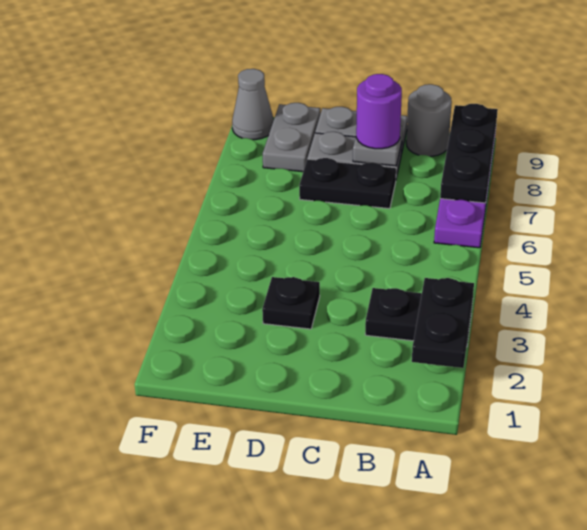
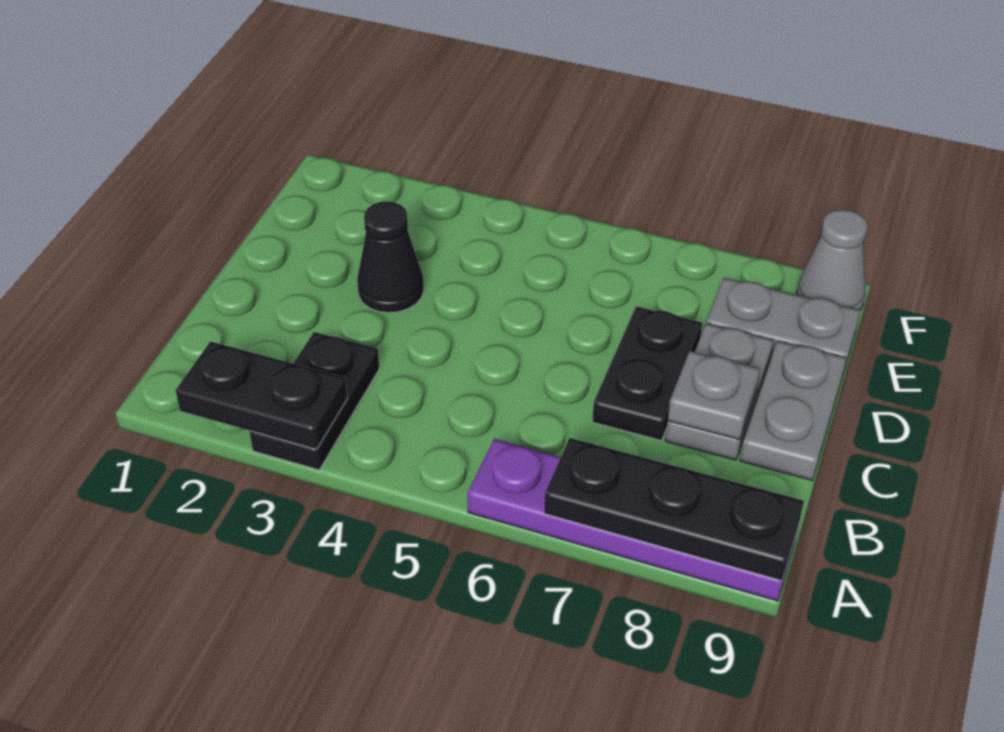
grey round brick B9 level 1 -> none
purple round brick C8 level 3 -> none
black plate D3 level 1 -> black cone D3 level 1

